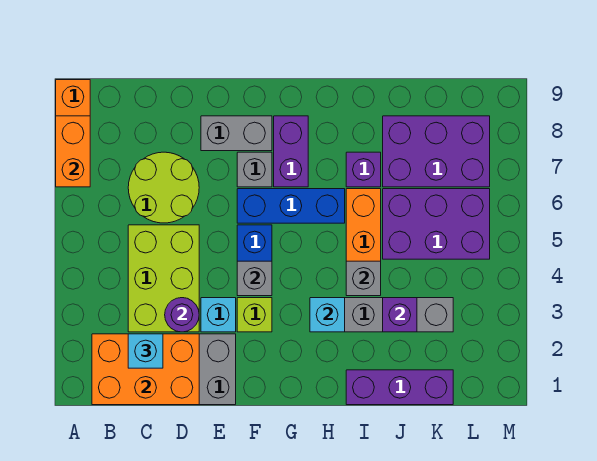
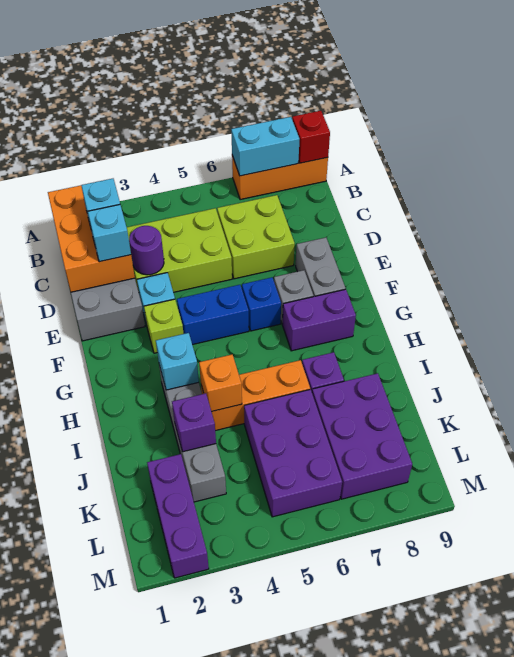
orange brick A7:A8 level 2 -> cyan brick A7:A8 level 2
none -> red brick A9 level 2
lime round brick C6:D7 level 1 -> lime brick C6:D7 level 1
none -> cyan brick D2 level 3
grey brick F4 level 2 -> none
blue brick F6:H6 level 1 -> blue brick F6 level 1
purple brick I1:K1 level 1 -> purple brick K2:M2 level 1
grey brick I4 level 2 -> orange brick I4 level 2

